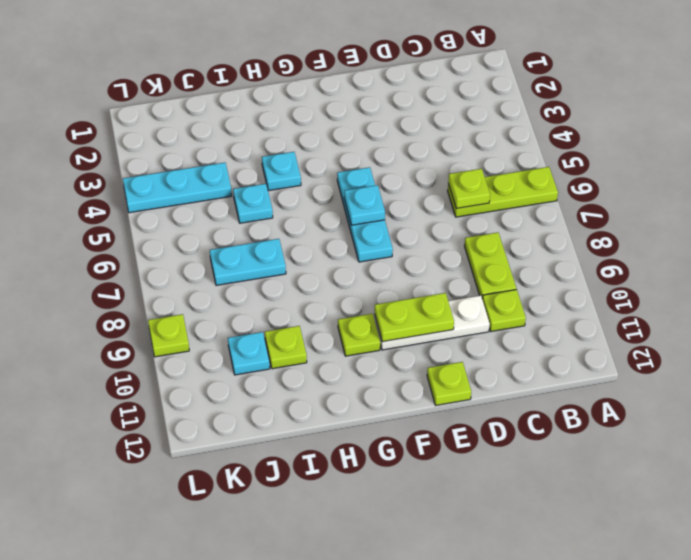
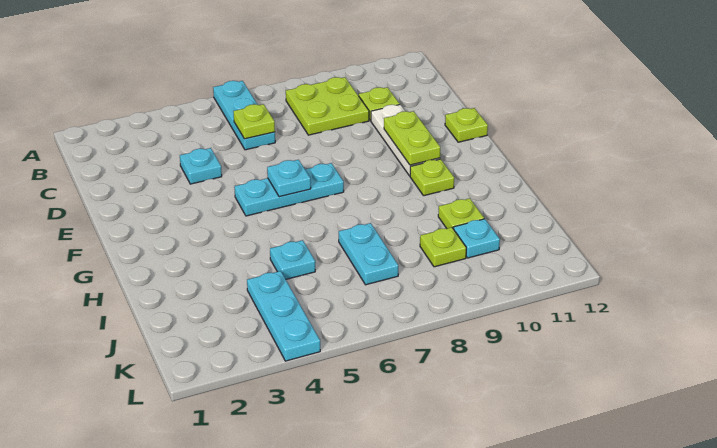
lime plate A6:C6 level 1 -> cyan plate A6:C6 level 1
lime plate C8:C9 level 1 -> lime plate B8:C9 level 1
cyan plate H4 level 1 -> cyan plate D4 level 1
lime plate L9 level 1 -> lime plate J9 level 1

